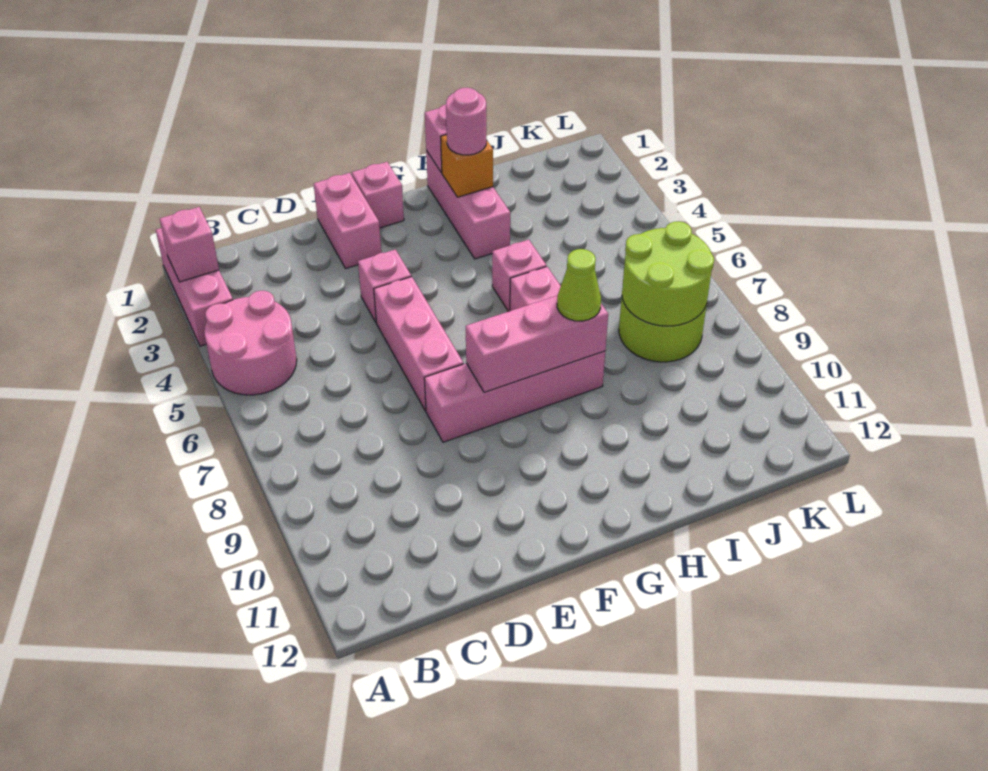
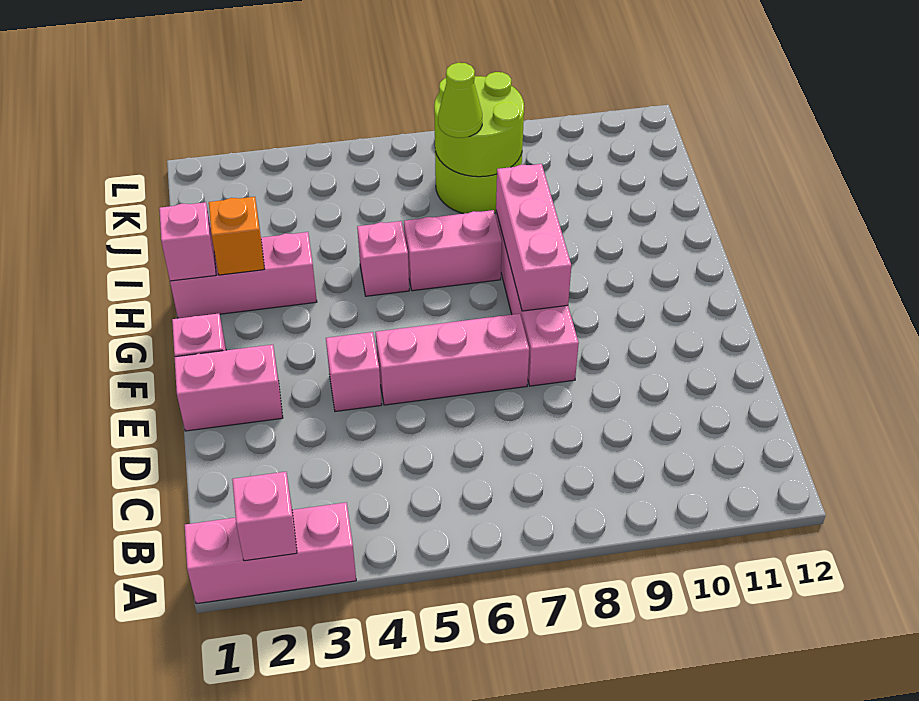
pink round brick A4:B5 level 1 -> none
pink round brick H2 level 3 -> none
lime cone H8 level 3 -> lime cone J7 level 3

